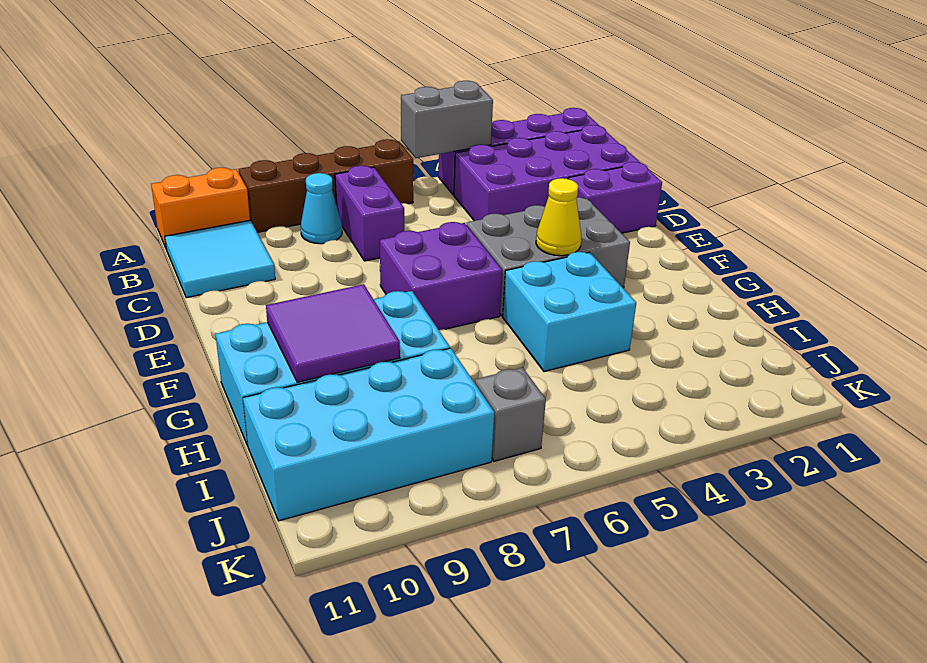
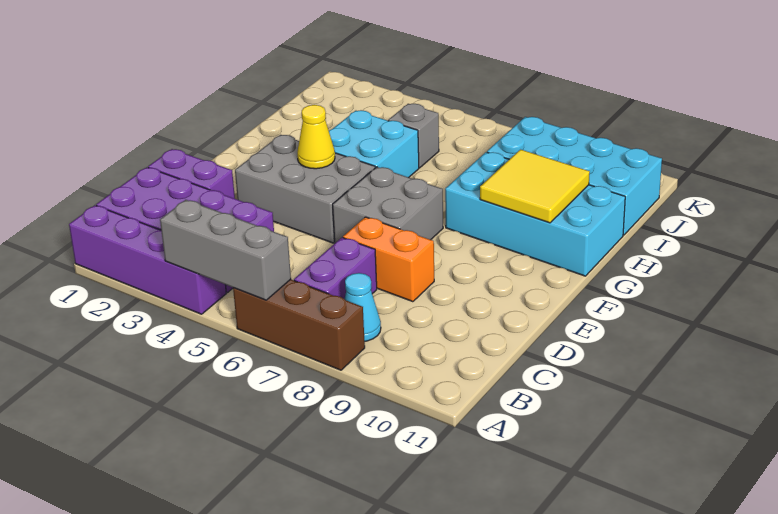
grey brick A4:A5 level 2 -> grey brick A4:A6 level 2
brown brick A6:A9 level 1 -> brown brick A6:A8 level 1
orange brick A10:A11 level 1 -> orange brick D7:D8 level 1
cyan tile B10:C11 level 1 -> none
purple brick E6:F7 level 1 -> grey brick E6:F7 level 1
purple tile G9:H10 level 2 -> yellow tile G9:H10 level 2
grey brick J7 level 1 -> grey brick I5 level 1

